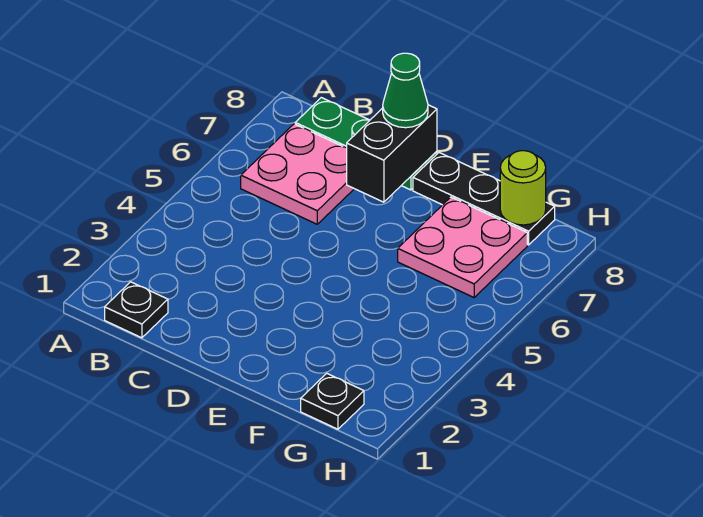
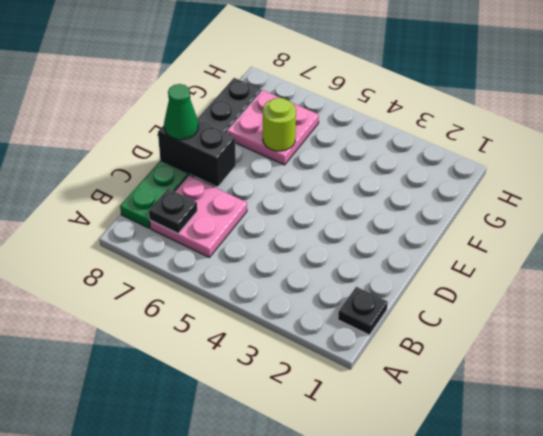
black plate G1 level 1 -> black plate B7 level 2
lime round brick G8 level 2 -> lime round brick F6 level 2

